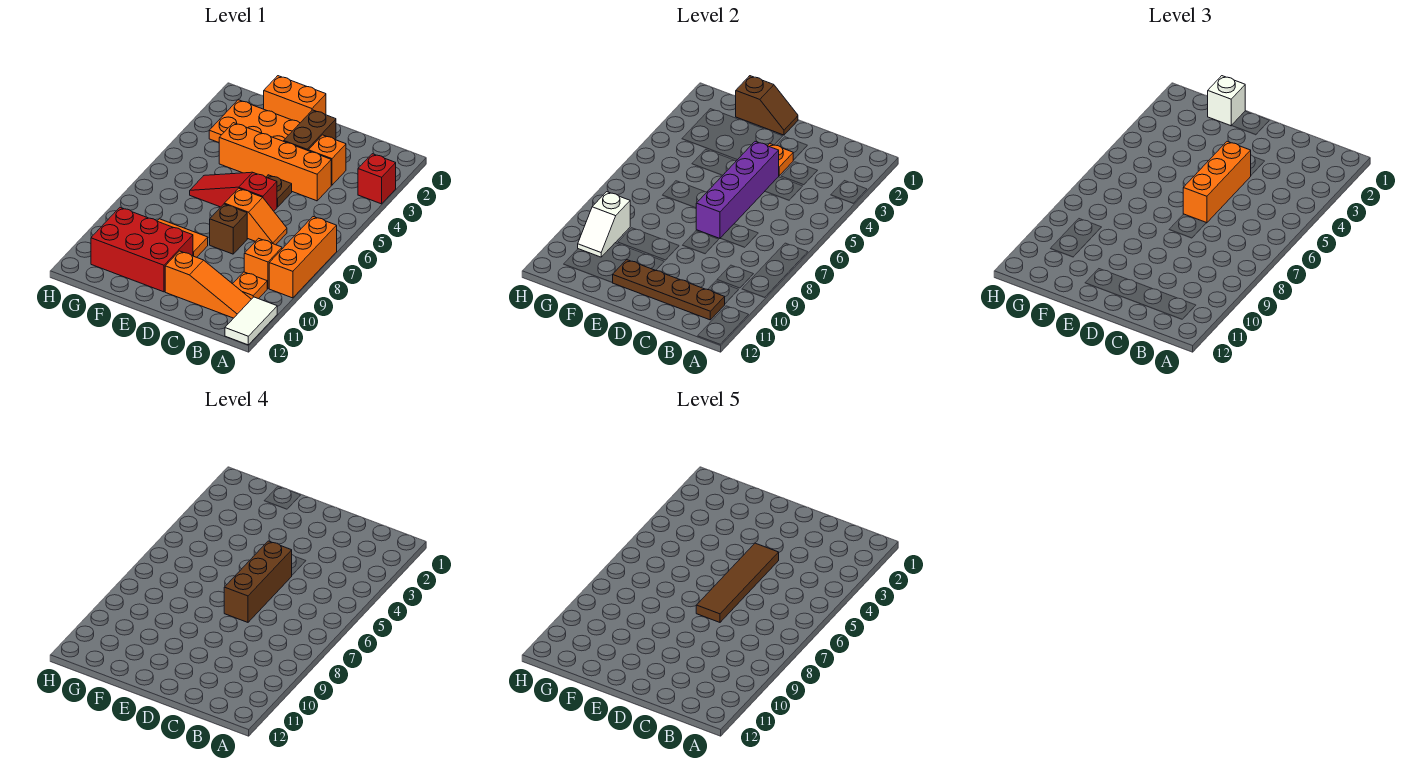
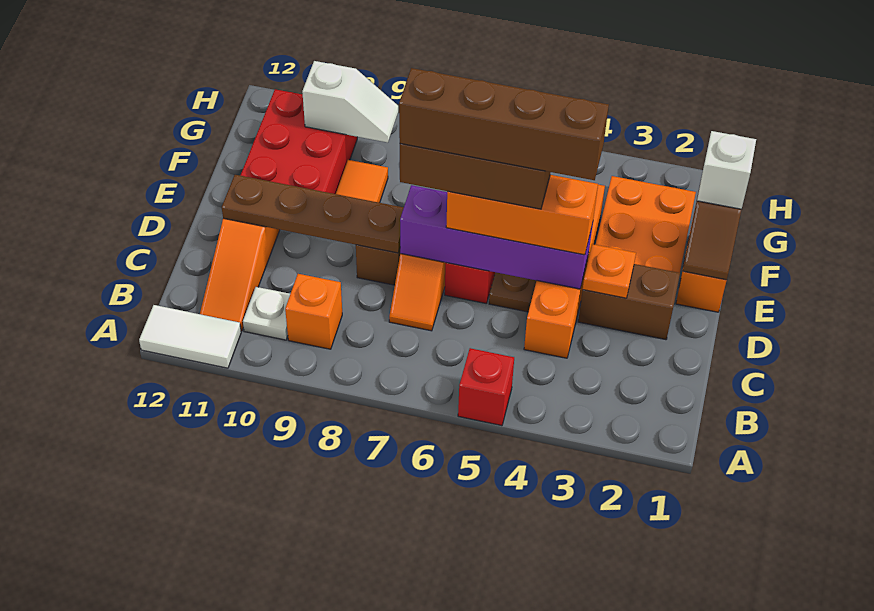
red brick A3 level 1 -> red brick A5 level 1
orange brick A7:A9 level 1 -> none
orange plate B10 level 1 -> white plate B10 level 1
brown plate B11:E11 level 2 -> brown plate D8:D11 level 2
orange brick C3 level 1 -> none
brown tile D4:D7 level 5 -> brown brick D4:D7 level 5
white slope G9:G10 level 2 top 9 -> white slope G9:G10 level 2 top 10

